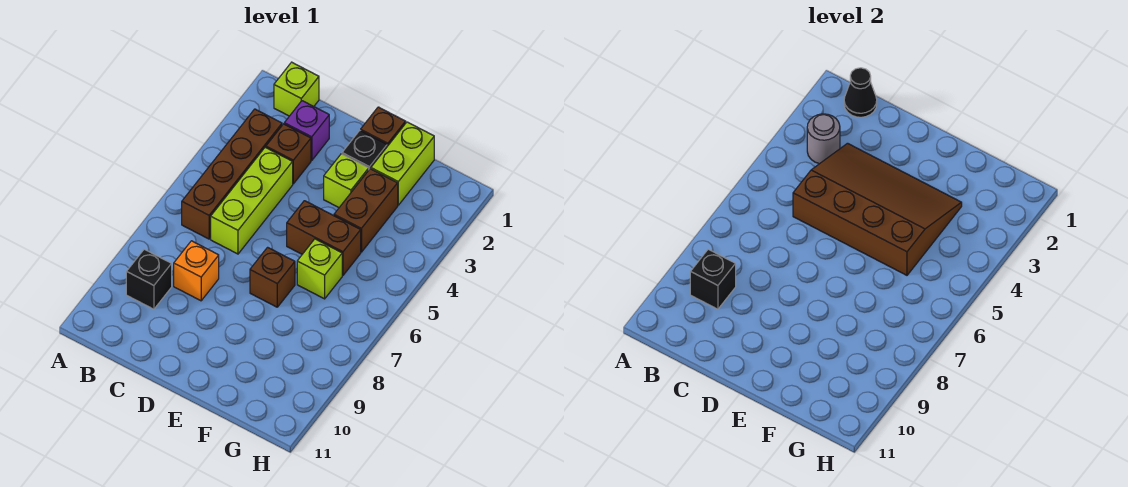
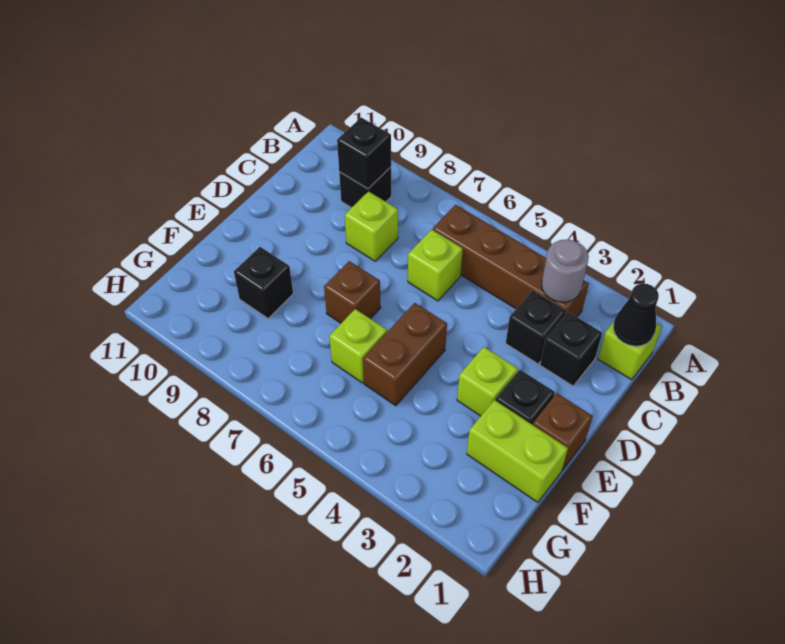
purple brick C2 level 1 -> black brick C2 level 1
brown brick C3 level 1 -> black brick C3 level 1
brown slope C3:F5 level 2 top 5 -> none
lime brick C4:C6 level 1 -> lime brick C6 level 1
orange brick C8 level 1 -> lime brick C8 level 1
brown brick F3:F4 level 1 -> none
none -> black brick F9 level 1

